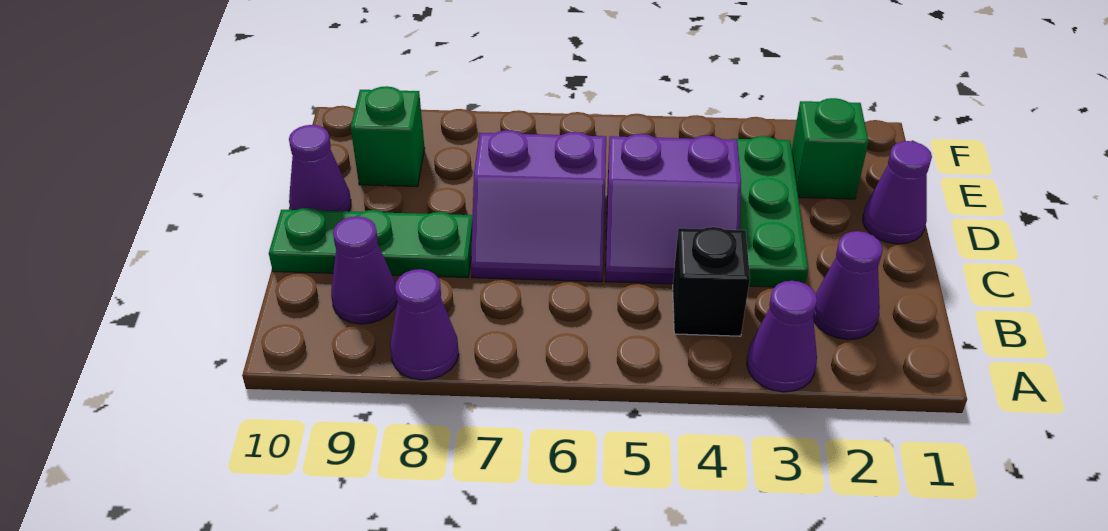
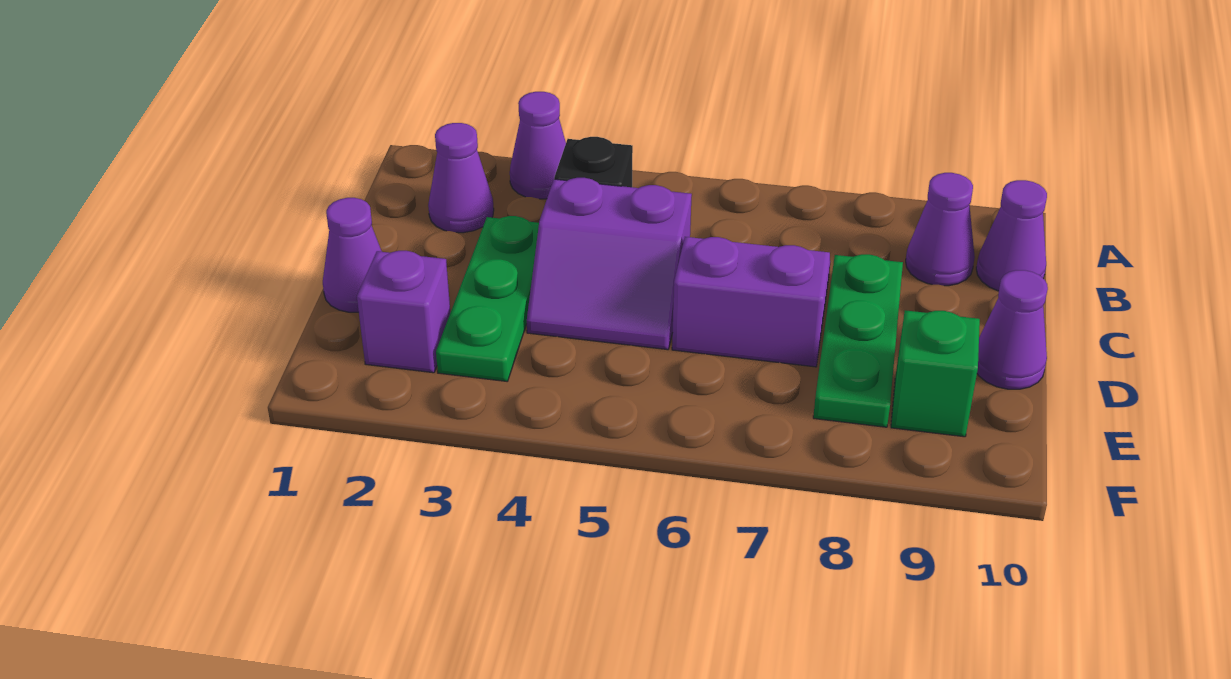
purple cone A8 level 1 -> purple cone B10 level 1
purple slope C4:D5 level 1 top D -> purple slope C4:D5 level 1 top C
green plate C8:C10 level 1 -> green plate C8:E8 level 1
green brick E2 level 1 -> purple brick E2 level 1

